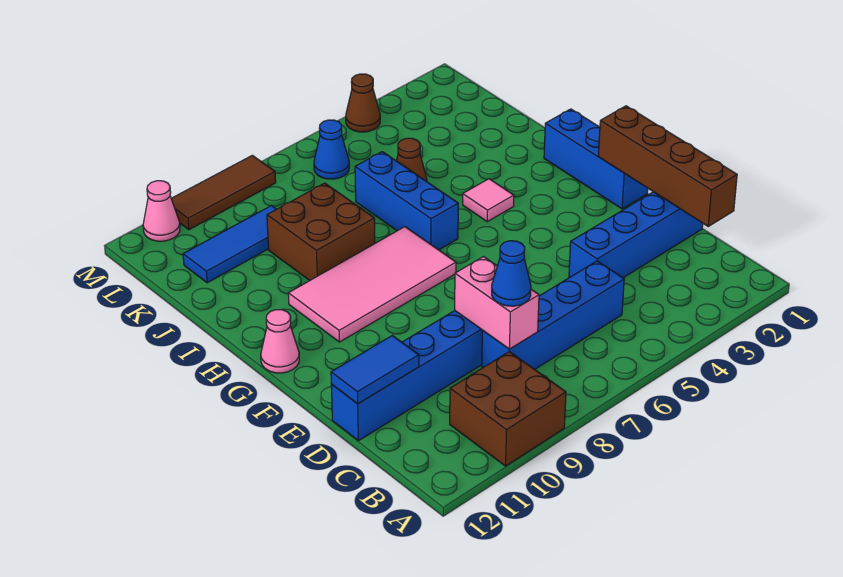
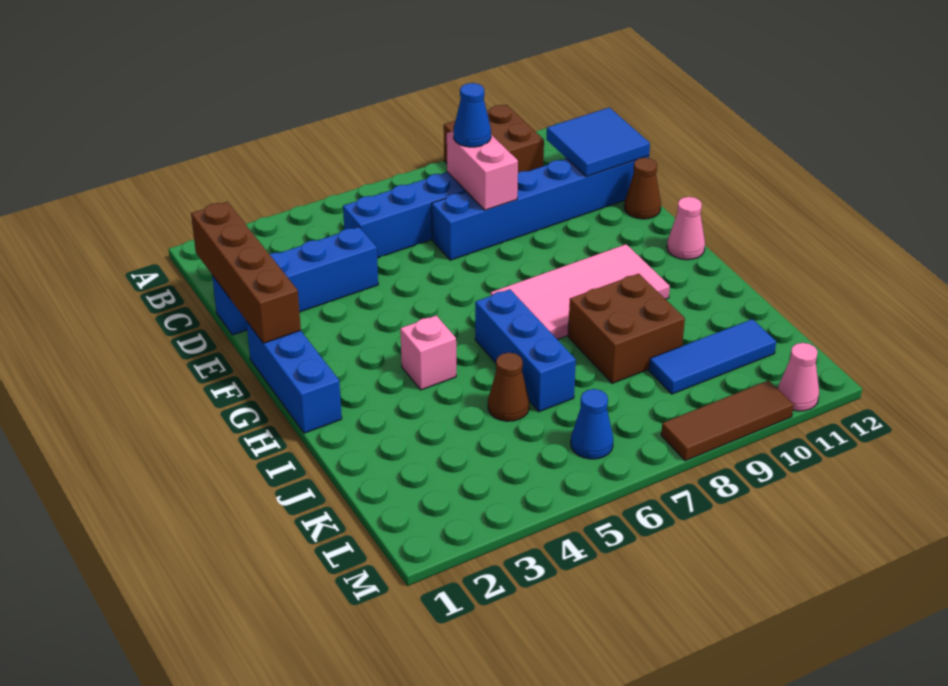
blue tile D11:D12 level 2 -> blue tile C11:D12 level 2
pink tile H4 level 1 -> pink brick H4 level 1
brown cone M4 level 1 -> brown cone E12 level 1

